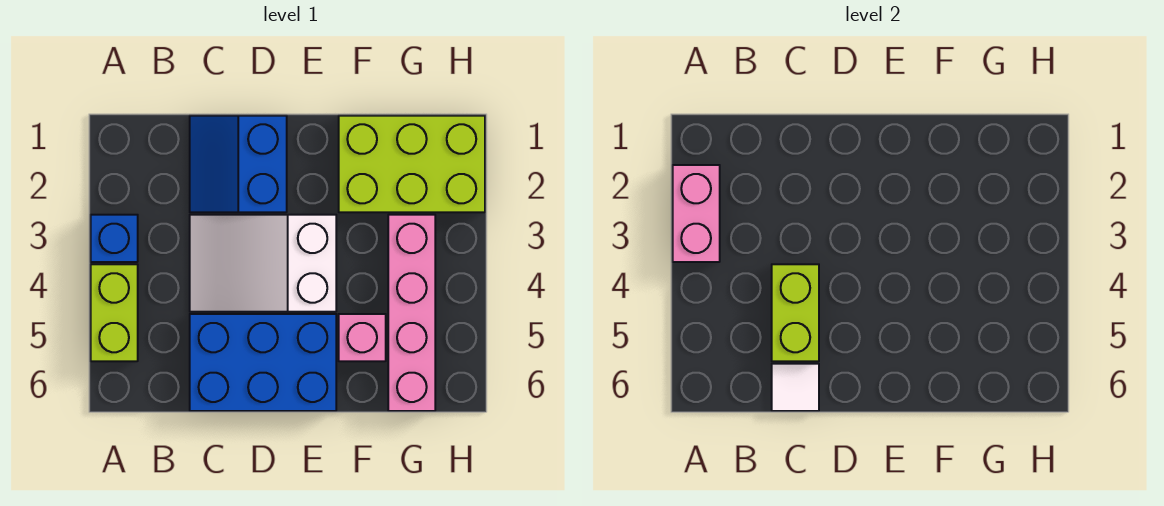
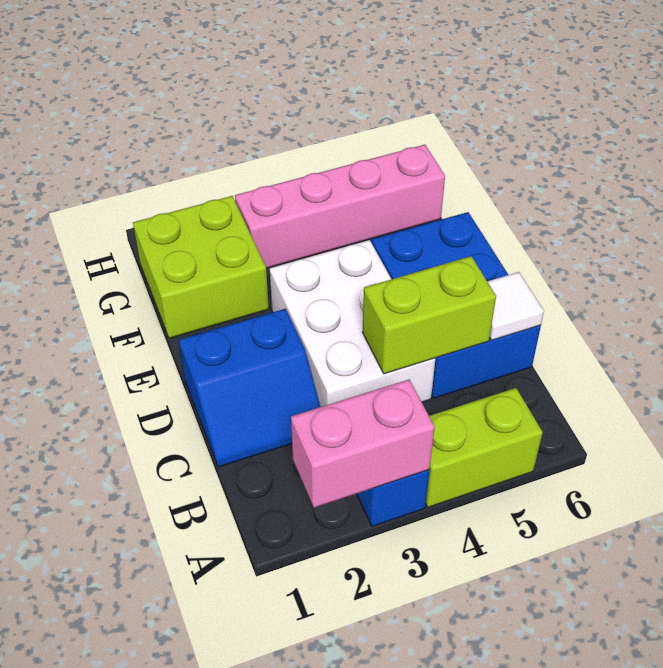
white slope C3:E4 level 1 top E -> white brick C3:E4 level 1
lime brick F1:H2 level 1 -> lime brick F1:G2 level 1
pink brick F5 level 1 -> none

